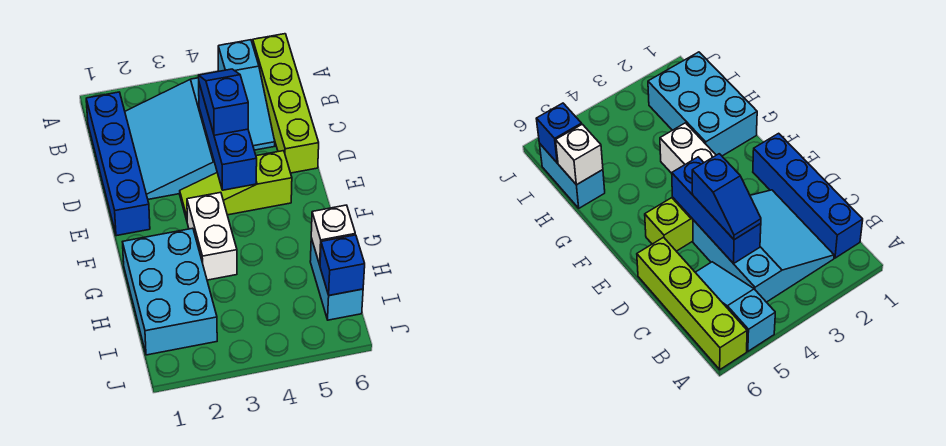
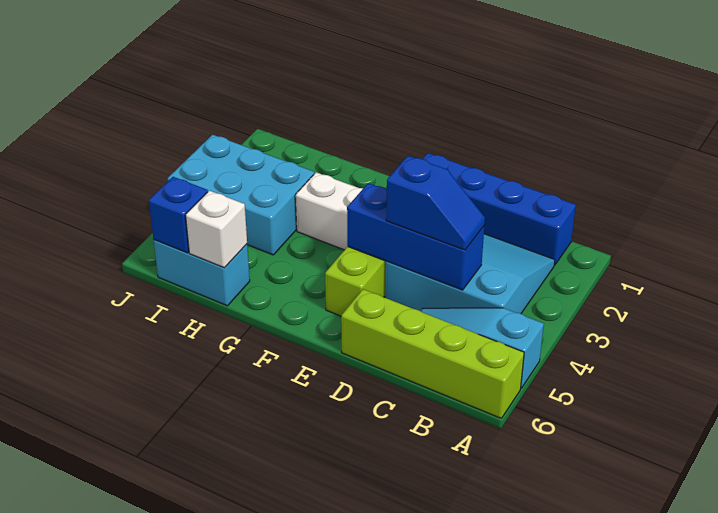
cyan brick G1:I2 level 1 -> cyan brick H3:J4 level 1

